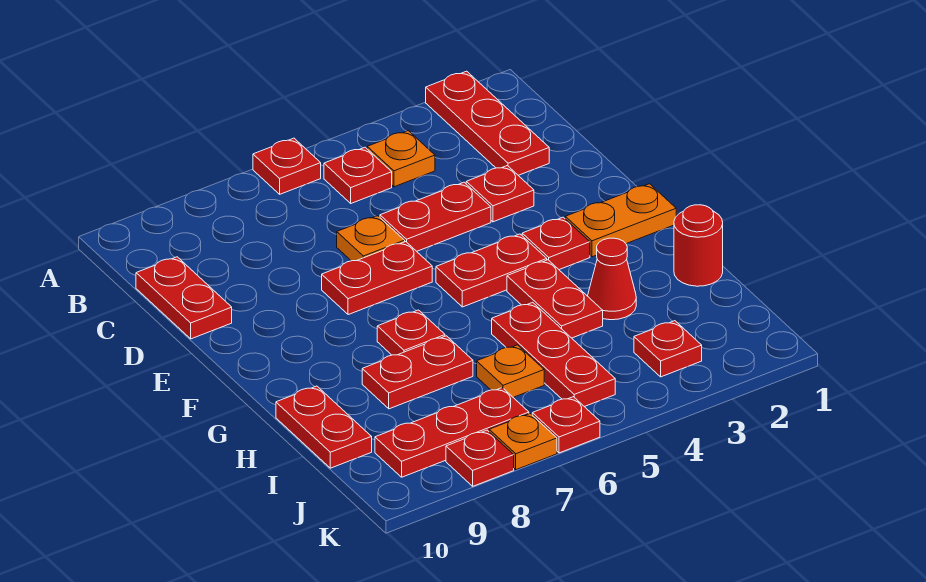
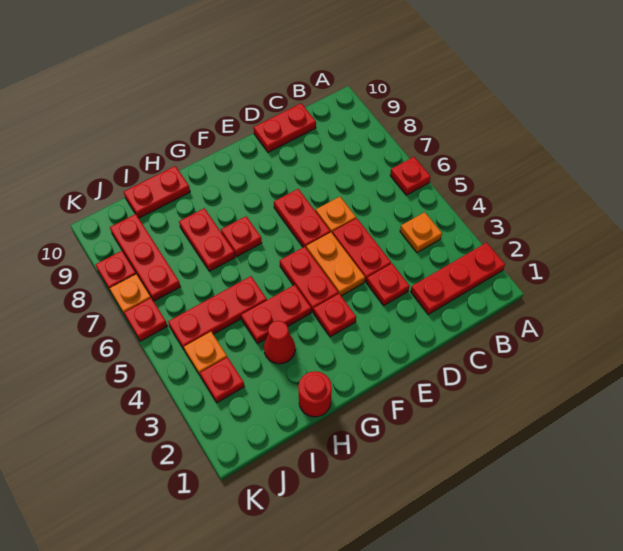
red plate B5 level 1 -> none
orange plate F1:F2 level 1 -> orange plate E4:E5 level 1
orange plate I6 level 1 -> orange plate J4 level 1

